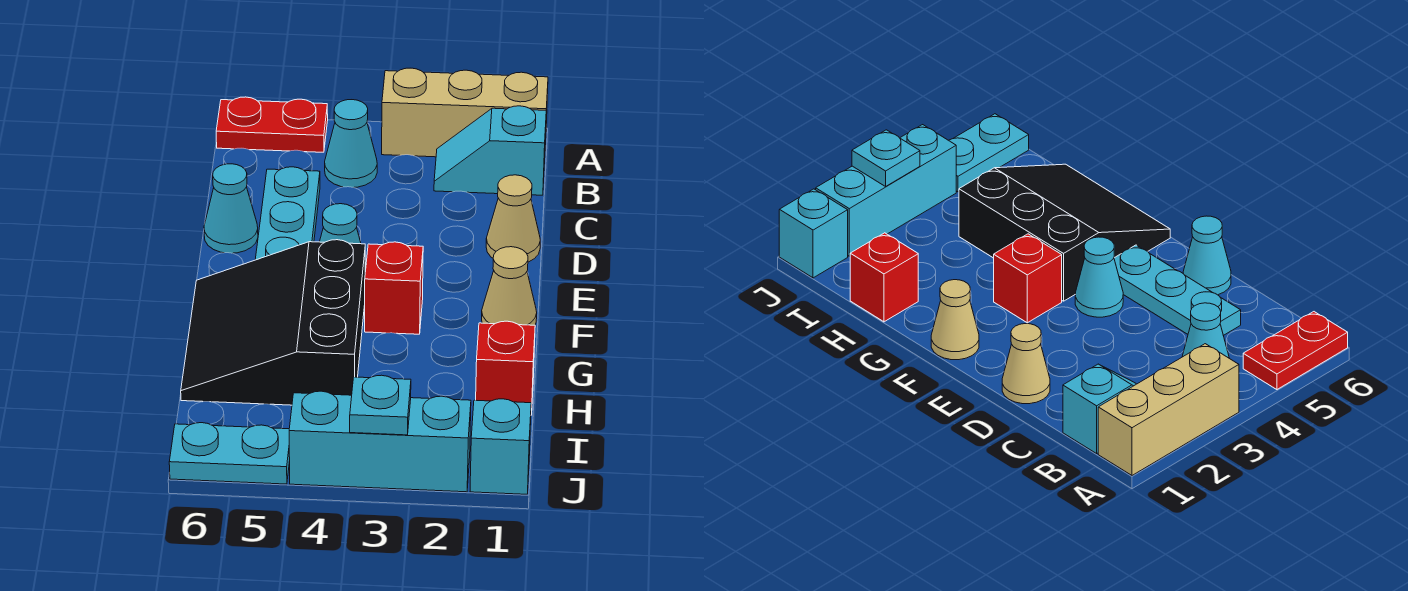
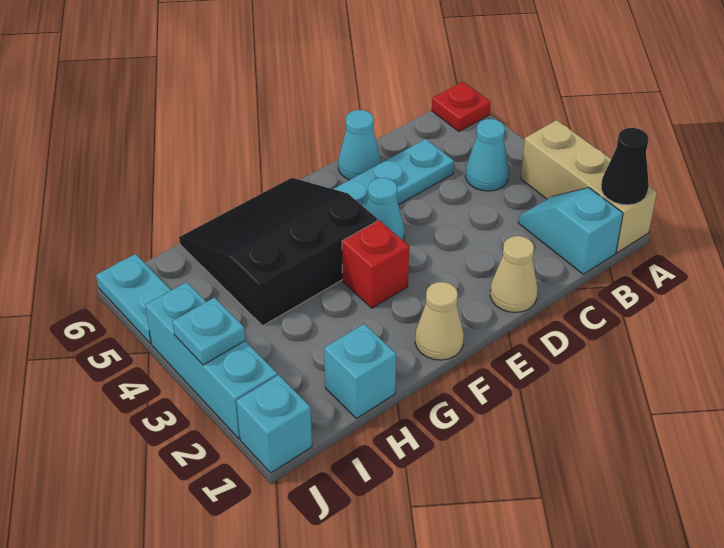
none -> black cone A1 level 2
red plate A5:A6 level 1 -> red plate A6 level 1
red brick H1 level 1 -> cyan brick H1 level 1

